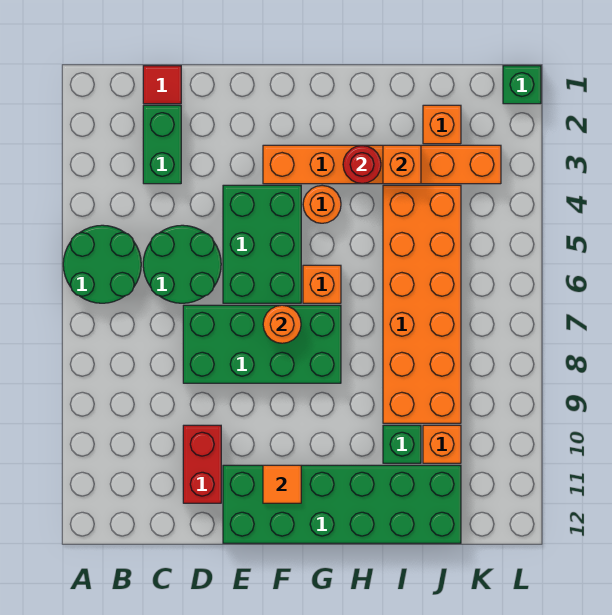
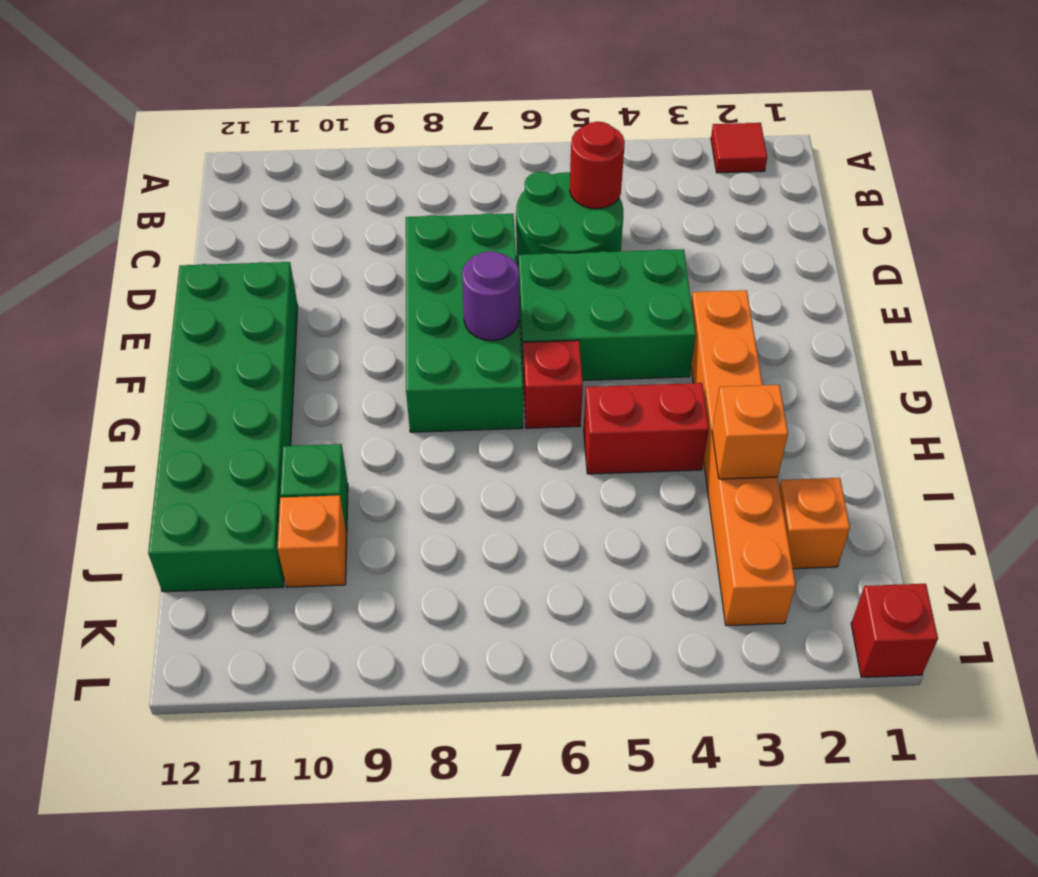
green round brick A5:B6 level 1 -> none
red tile C1 level 1 -> red tile A2 level 1
green brick C2:C3 level 1 -> none
red brick D10:D11 level 1 -> red brick H4:H5 level 1
orange round brick F7 level 2 -> purple round brick F7 level 2
orange tile F11 level 2 -> none
orange round brick G4 level 1 -> none
orange brick G6 level 1 -> red brick G6 level 1
red round brick H3 level 2 -> red round brick C5 level 2
orange brick I4:J9 level 1 -> none
green brick L1 level 1 -> red brick L1 level 1

